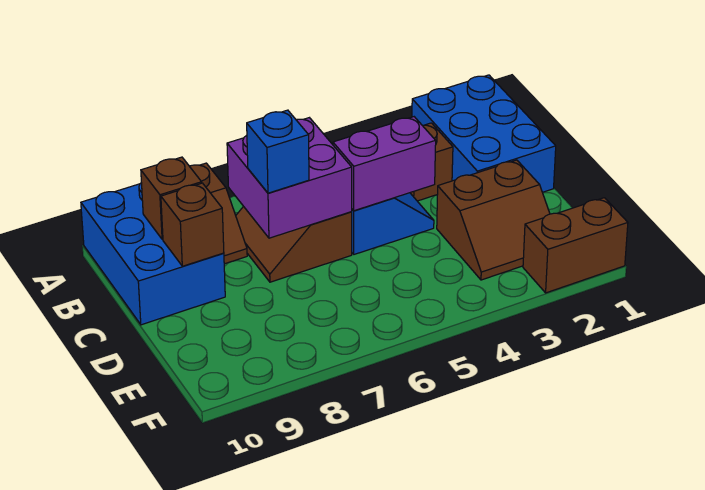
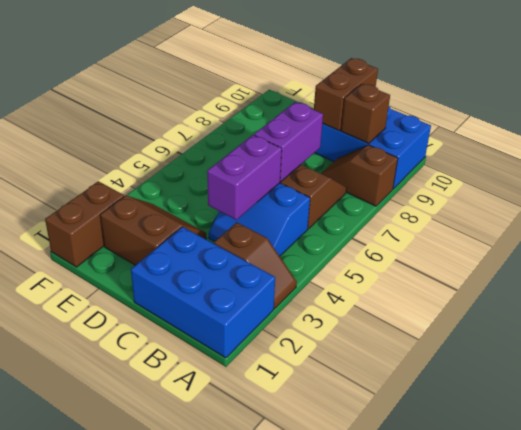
purple brick B6:C7 level 2 -> purple brick C6:C7 level 2
blue brick C7 level 3 -> none
brown brick C9 level 2 -> brown brick C9:C10 level 2
brown slope D2:E3 level 1 top D -> brown slope D2:E3 level 1 top 2

